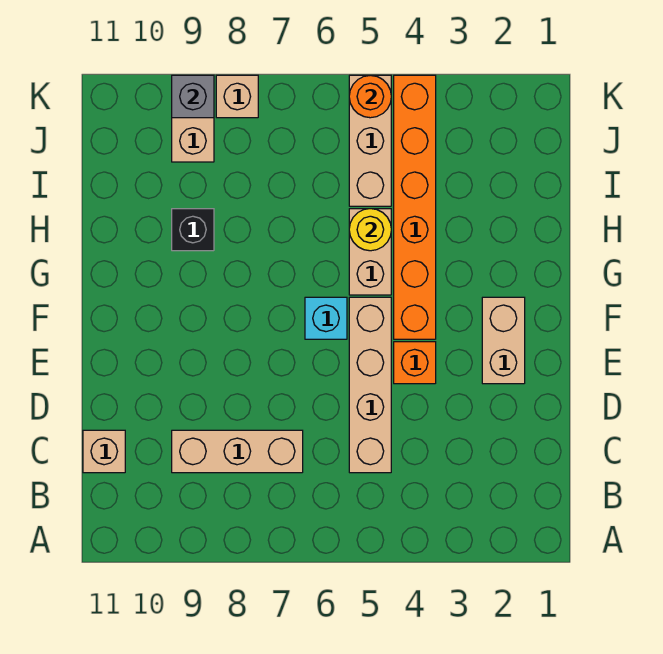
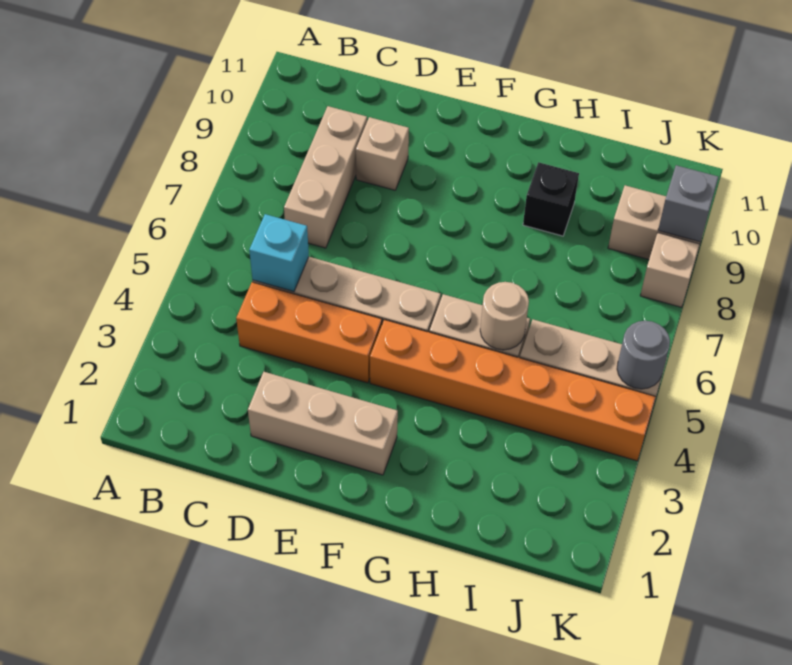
tan brick C11 level 1 -> tan brick D9 level 1
tan brick E2:F2 level 1 -> tan brick D2:F2 level 1
orange brick E4 level 1 -> orange brick C4:E4 level 1
cyan brick F6 level 1 -> cyan brick C5 level 2
yellow round brick H5 level 2 -> tan round brick H5 level 2
orange round brick K5 level 2 -> grey round brick K5 level 2

